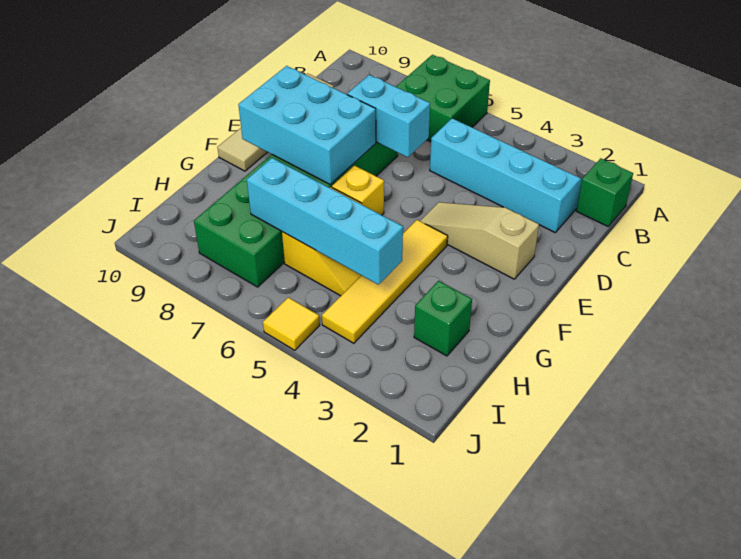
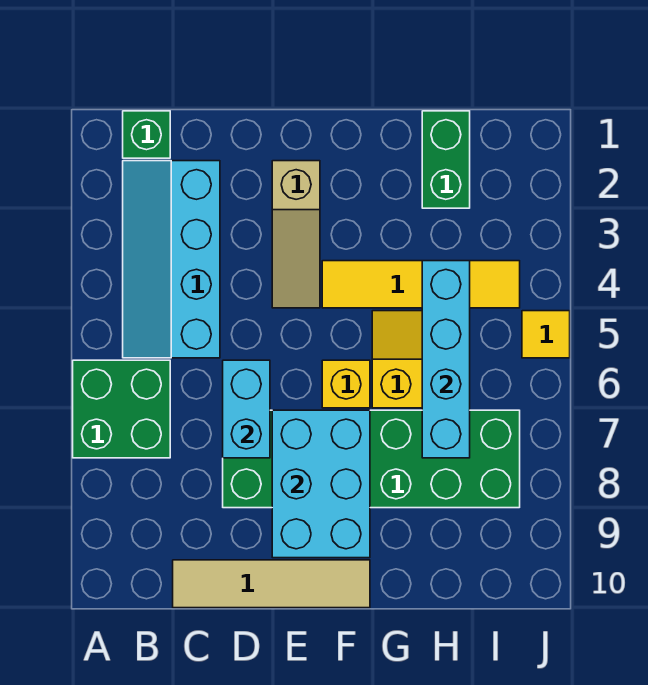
green brick H2 level 1 -> green brick H1:H2 level 1

